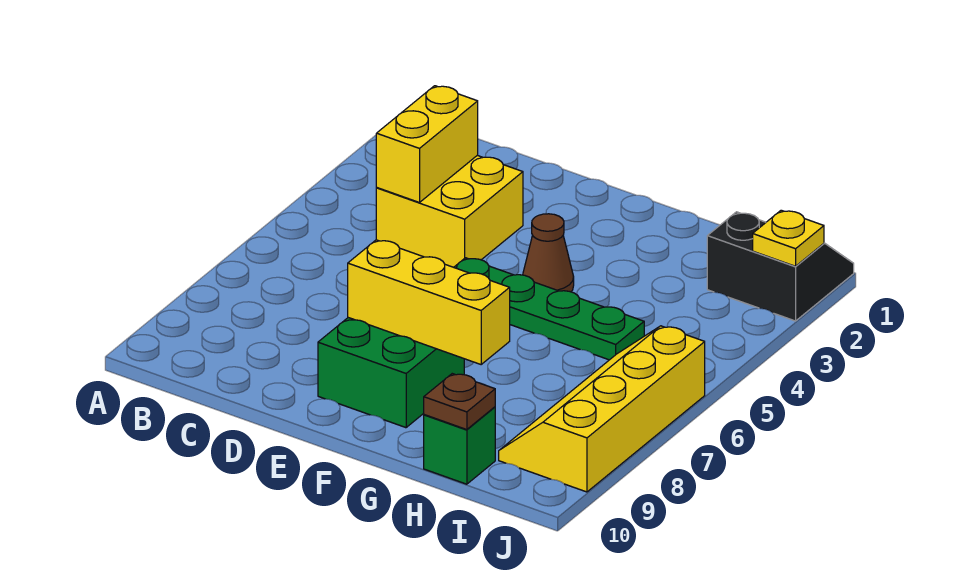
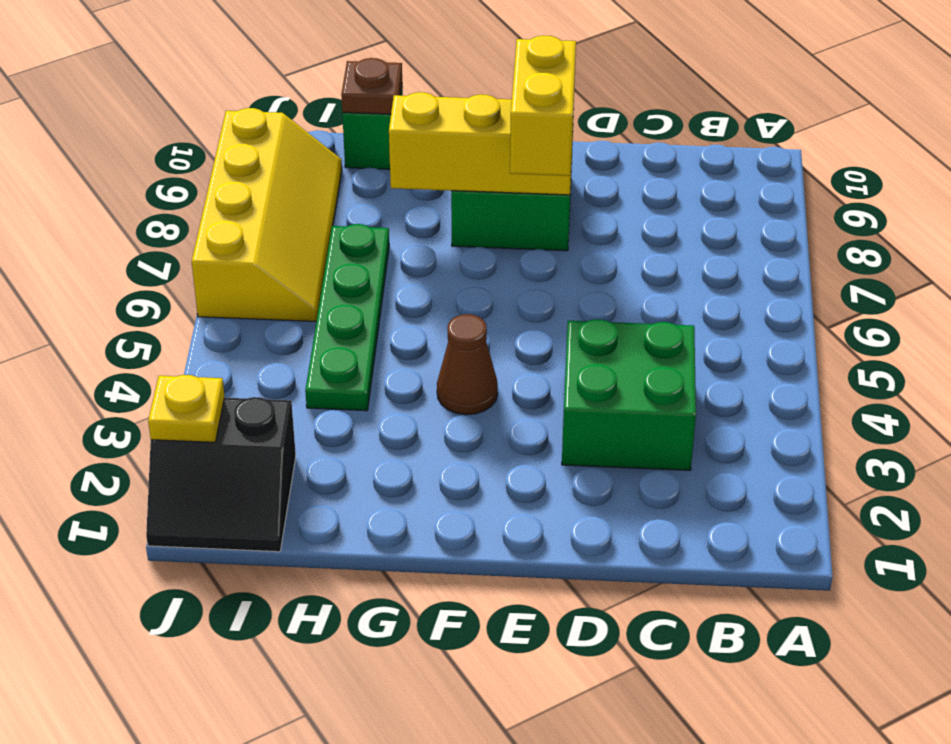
yellow brick C3:D4 level 1 -> green brick C3:D4 level 1
yellow brick C3:C4 level 2 -> yellow brick E7:E8 level 3
green plate E5:H5 level 1 -> green plate H4:H7 level 1

